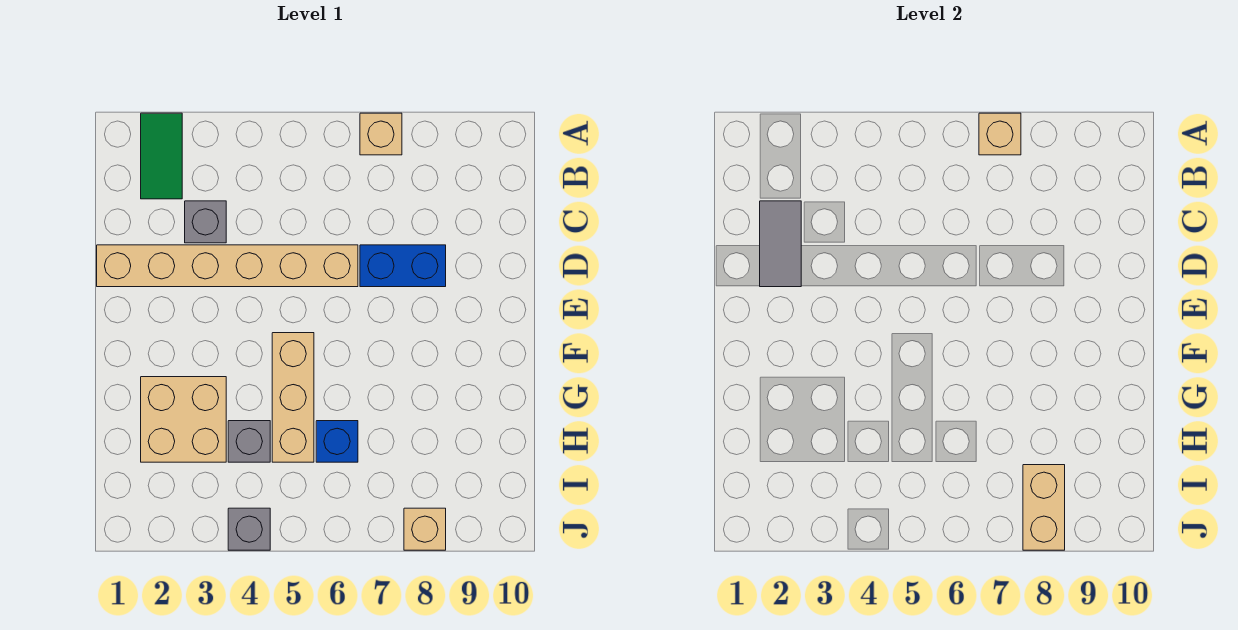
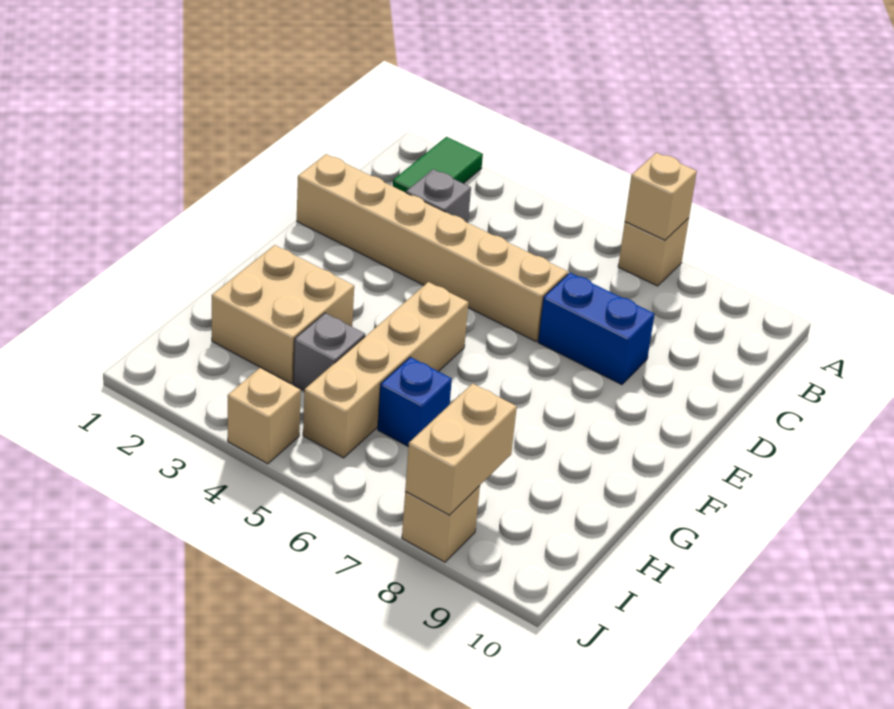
grey tile C2:D2 level 2 -> none
tan brick F5:H5 level 1 -> tan brick F5:I5 level 1
grey brick J4 level 1 -> tan brick J4 level 1

